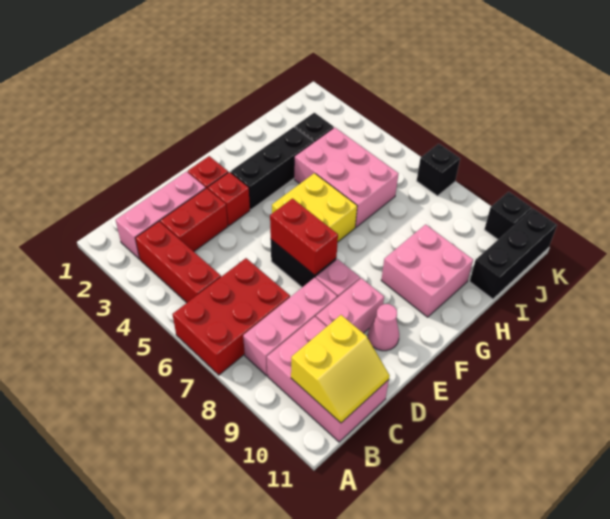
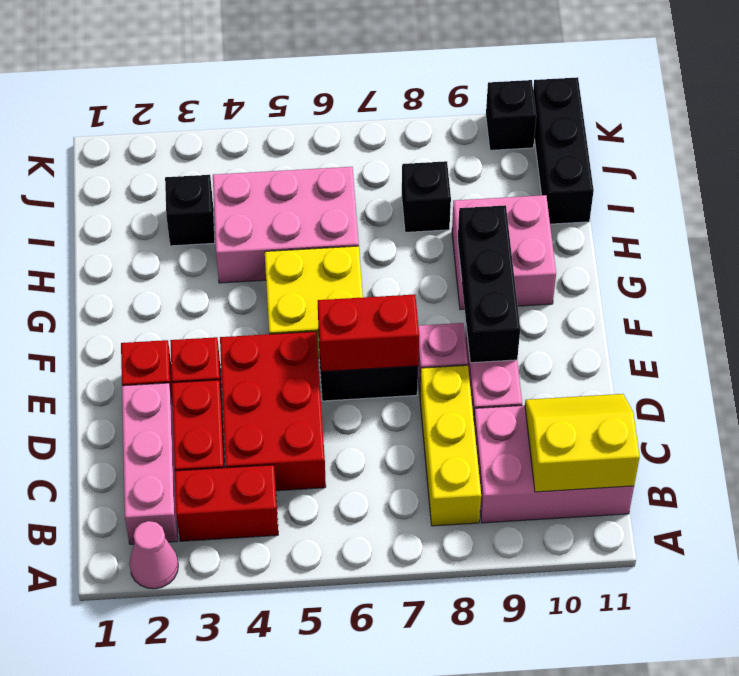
red brick A6:C7 level 1 -> red brick C4:E5 level 1
red brick B3:B5 level 1 -> red brick B3:B4 level 1
pink brick B8:D8 level 1 -> yellow brick B8:D8 level 1
yellow slope B10:C11 level 2 top 10 -> yellow slope B10:C11 level 2 top B
pink cone E10 level 1 -> pink cone A2 level 1
black brick F3:H3 level 1 -> black brick E9:G9 level 2
black brick K7 level 1 -> black brick I8 level 1

